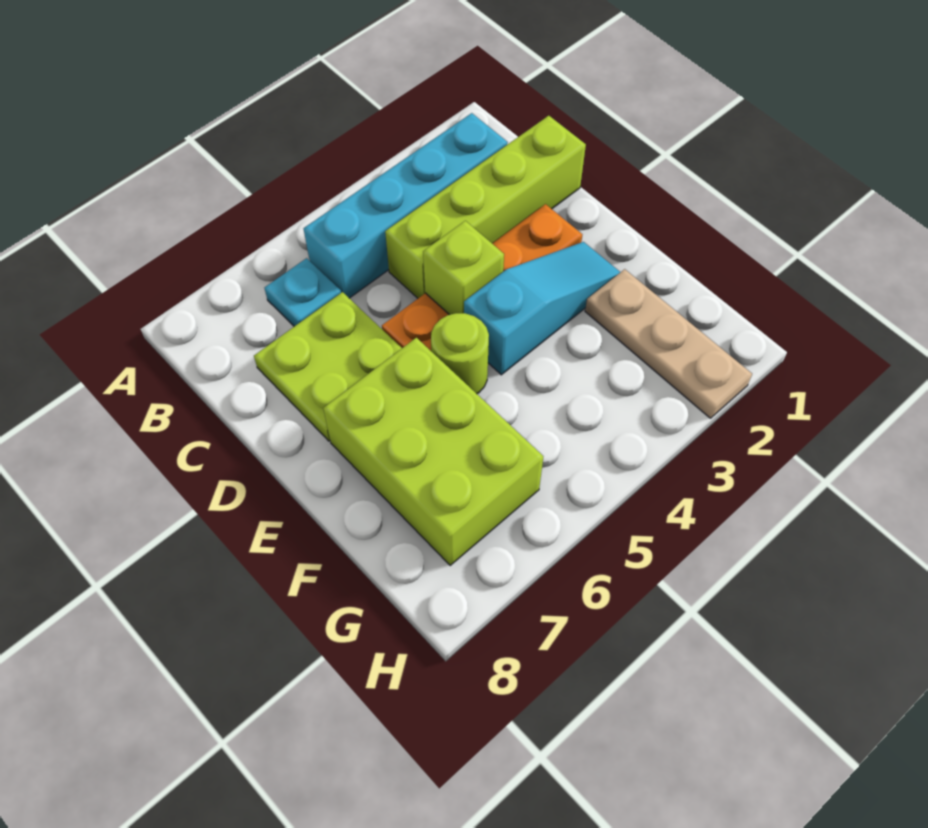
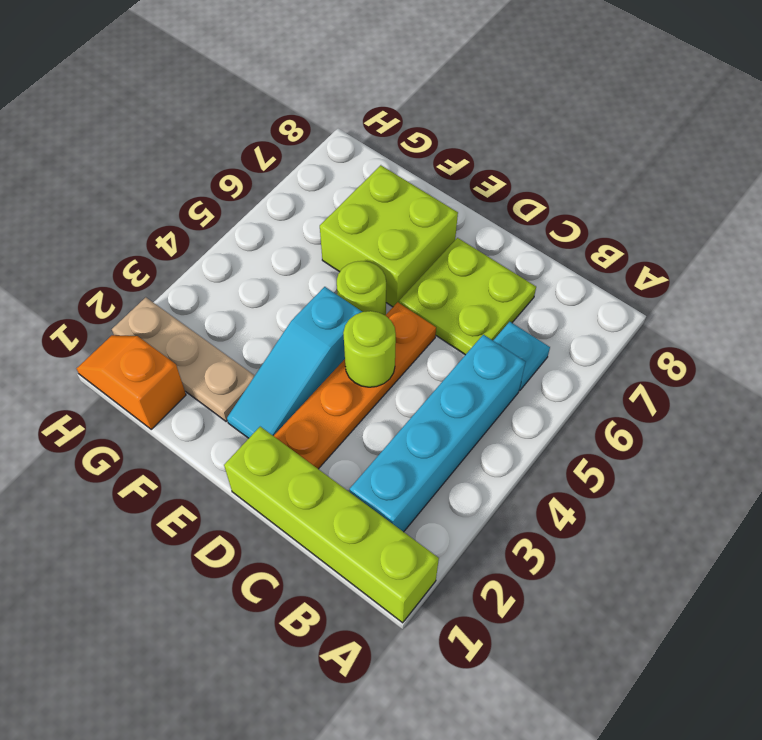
lime brick C1:C4 level 1 -> lime brick A1:D1 level 1
lime brick D4 level 2 -> lime round brick D4 level 2
lime brick E6:G7 level 1 -> lime brick E6:F7 level 1
none -> orange slope G1:H1 level 1 top G

